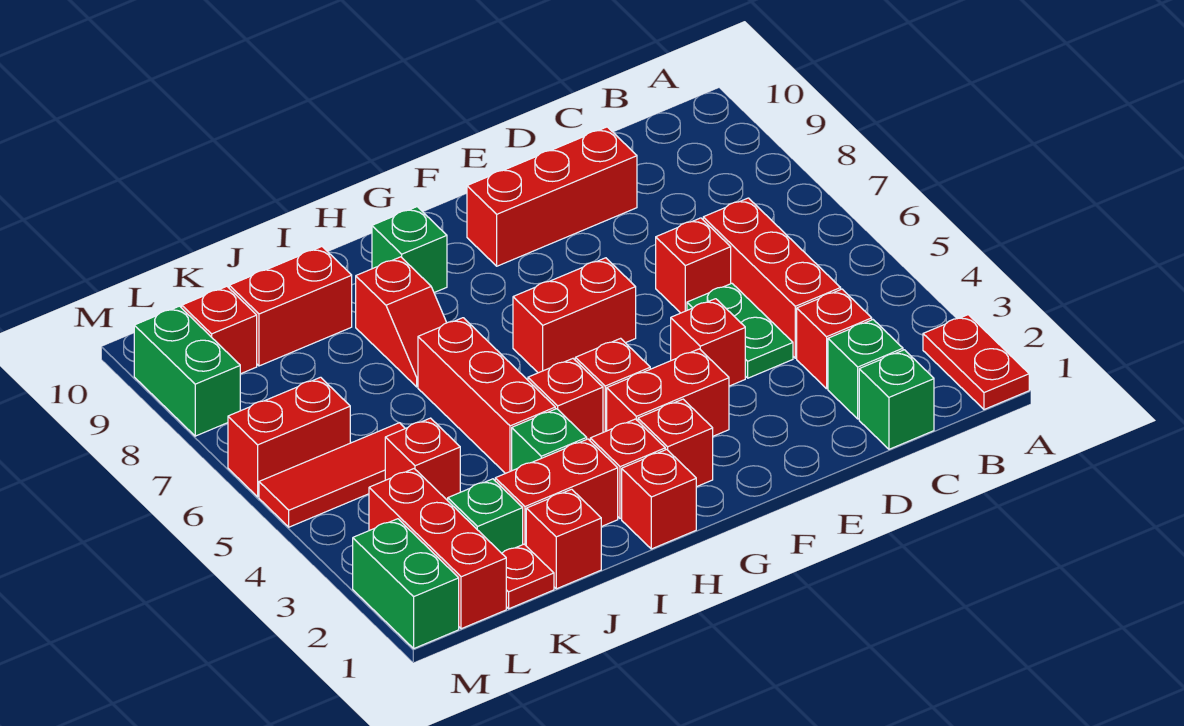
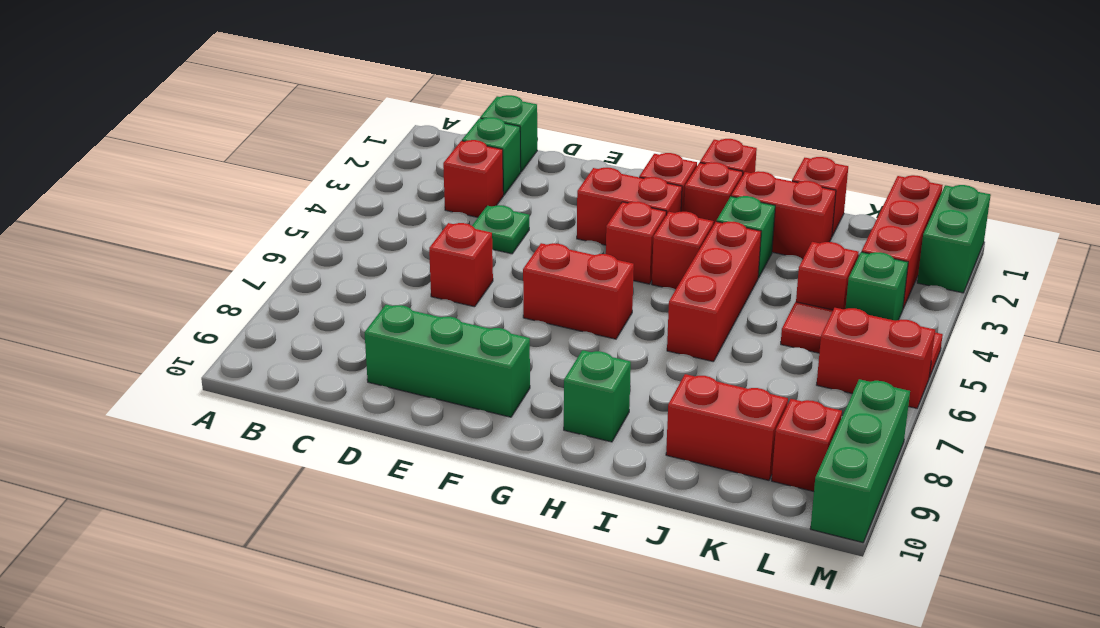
red plate A1:A2 level 1 -> none
red brick C4:C6 level 1 -> none
green plate D4:D5 level 1 -> green plate D4 level 1
red brick D9:F9 level 1 -> green brick D9:F9 level 1
red brick E4 level 1 -> none
red slope I7:I8 level 1 top 8 -> none
red plate K1 level 1 -> none
green brick K2 level 1 -> green brick L4 level 1
green brick M8:M9 level 1 -> green brick M8:M10 level 1

